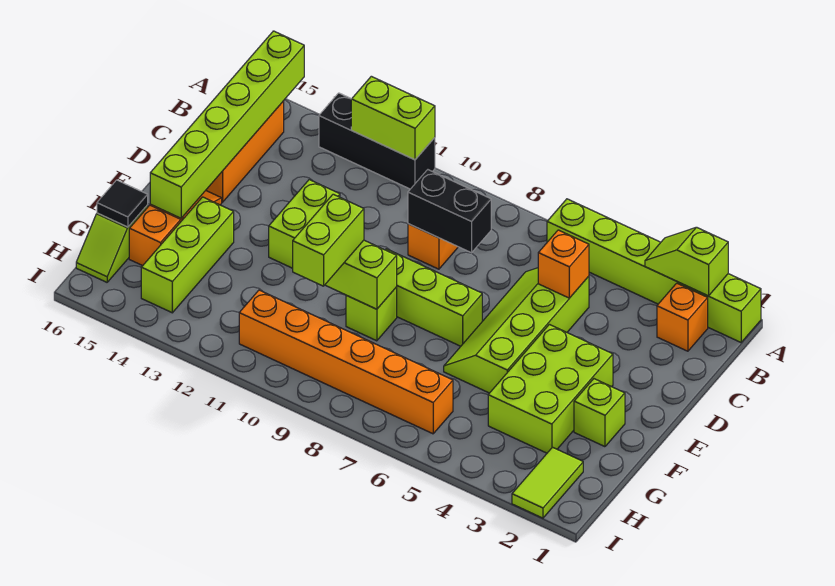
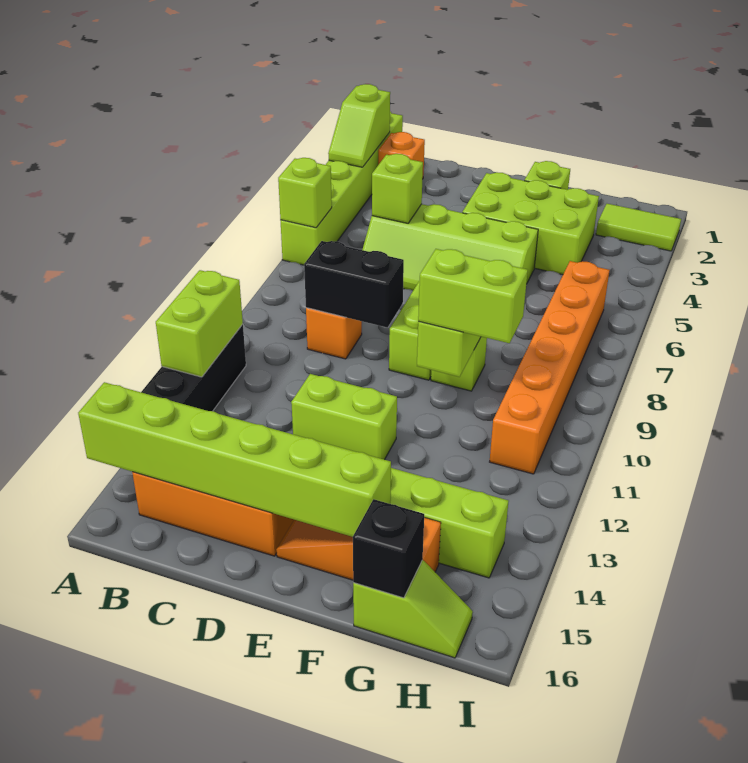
none -> lime brick A6 level 2
orange brick C5 level 2 -> lime brick C5 level 2
black brick C8:C9 level 2 -> black brick C9:D9 level 2
black tile G16 level 2 -> black brick G16 level 2

